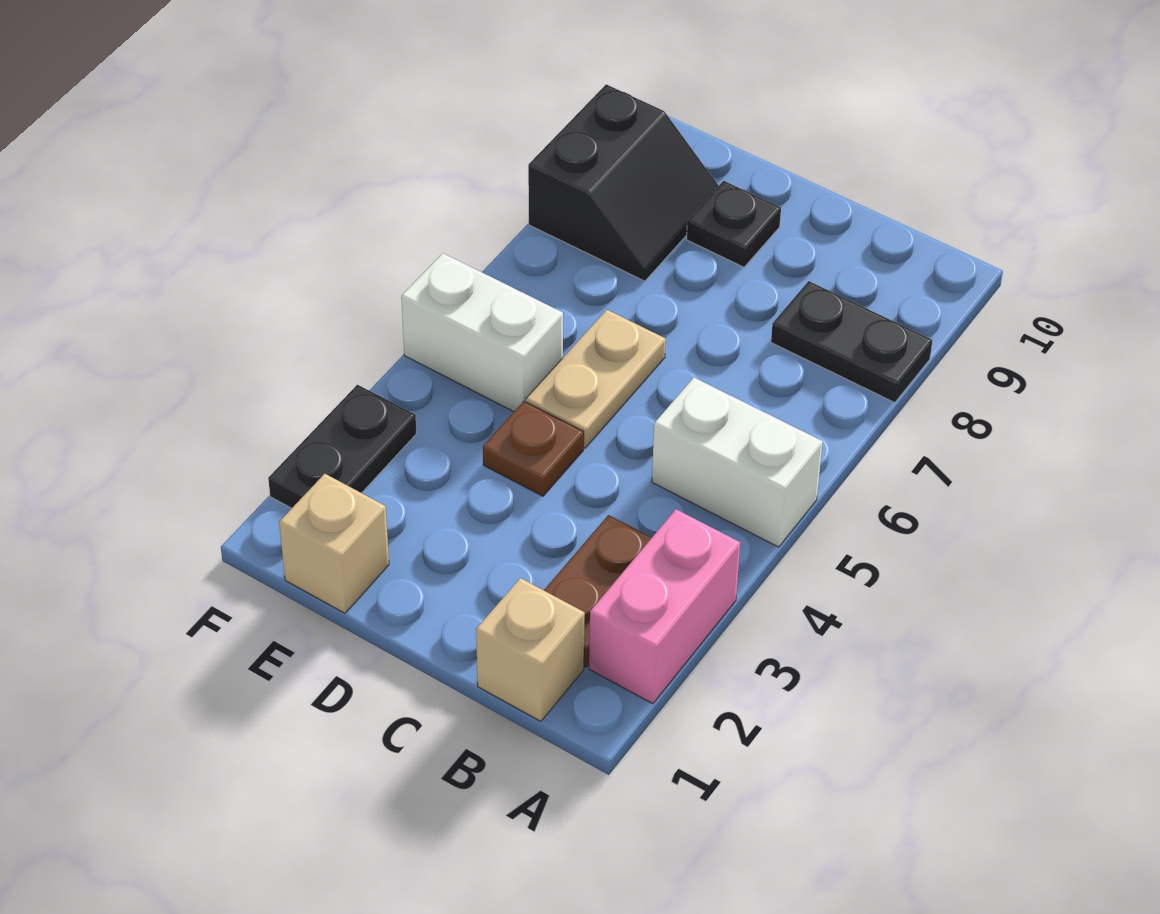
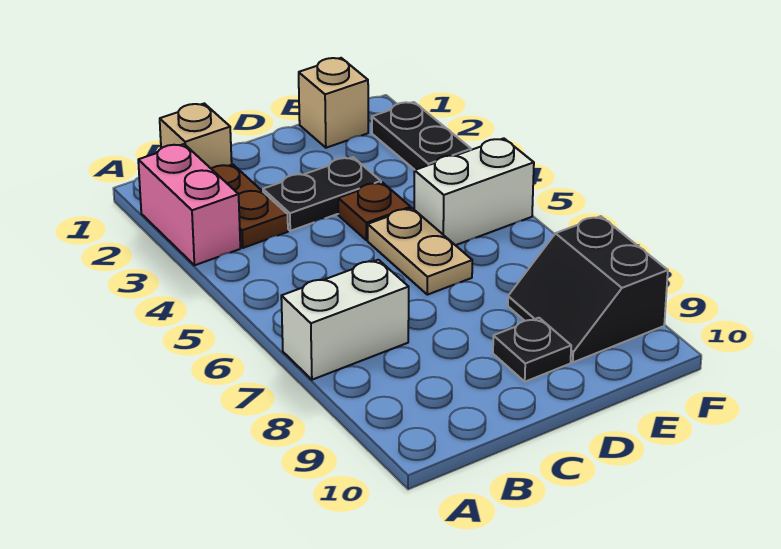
white brick A5:B5 level 1 -> white brick A7:B7 level 1
black plate A8:B8 level 1 -> black plate C3:D3 level 1

